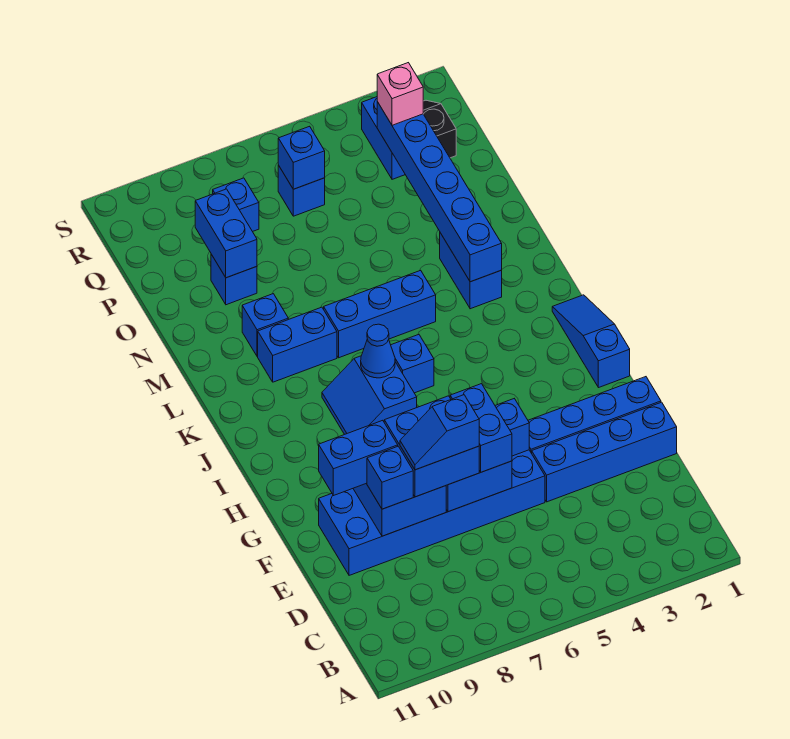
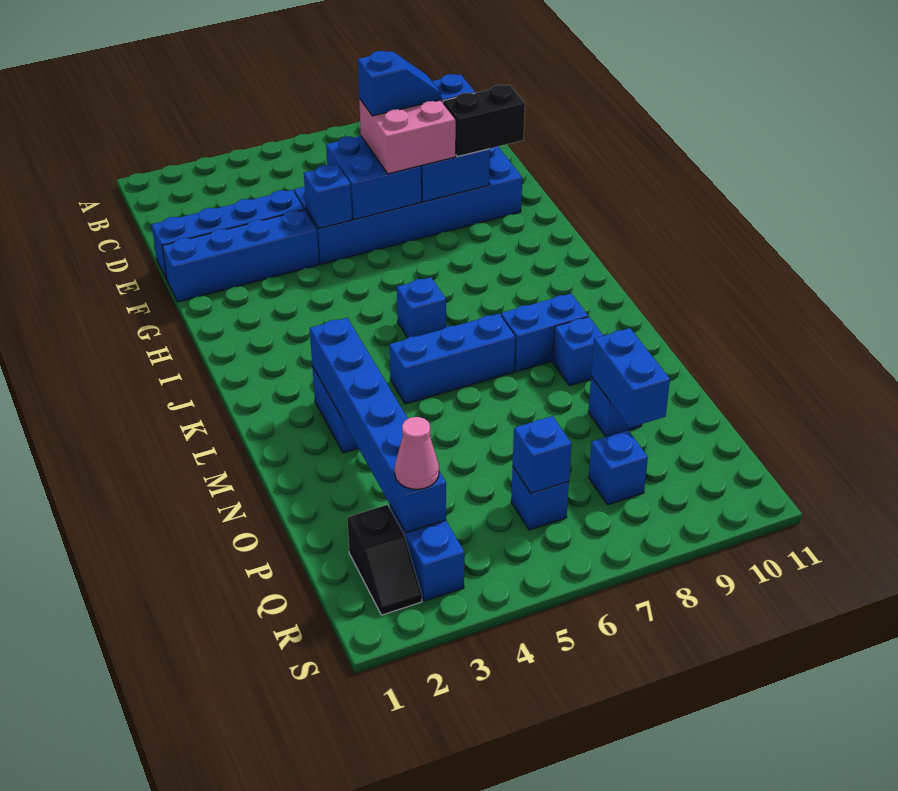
blue brick E6:F6 level 3 -> none
blue brick E7:F8 level 3 -> pink brick E7:F8 level 3
blue brick F9:F10 level 3 -> black brick F9:F10 level 3
blue slope H1:J1 level 1 top H -> none
blue slope I7:J8 level 1 top 7 -> none
blue cone J7 level 2 -> none
pink brick Q3 level 3 -> pink cone Q3 level 3

